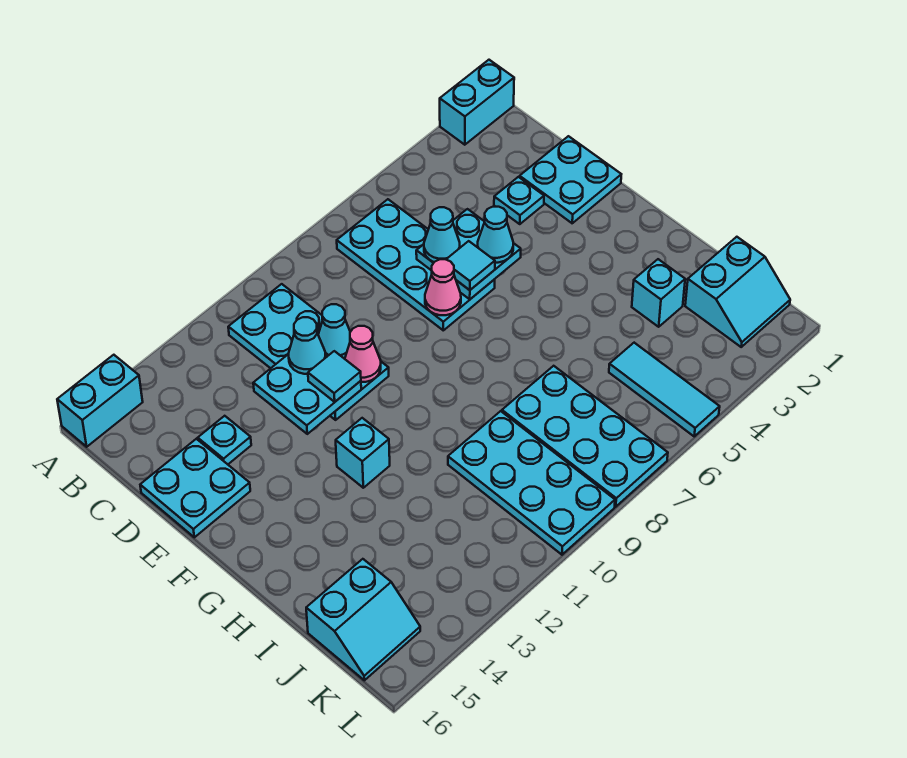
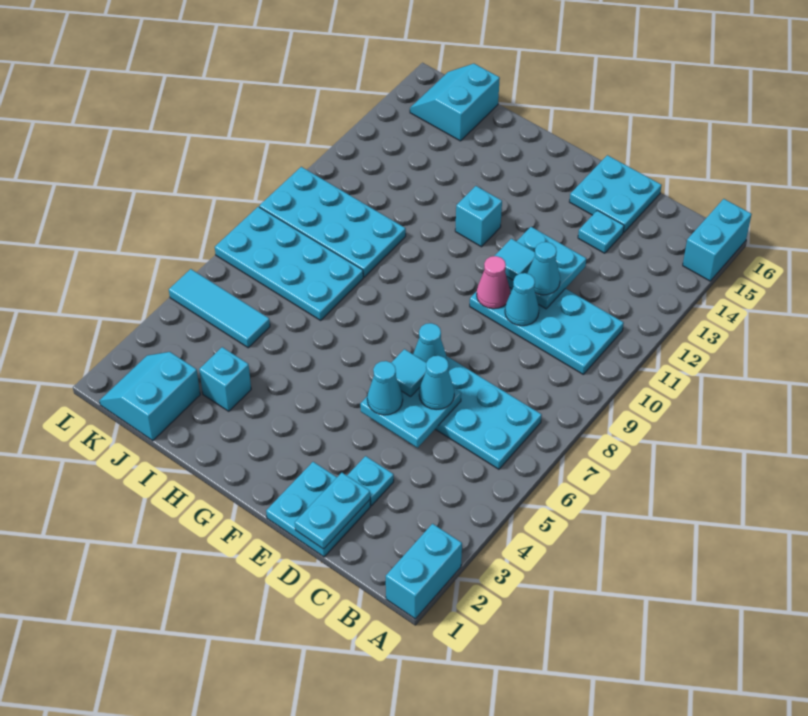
none -> cyan plate D1:D2 level 2
pink cone E7 level 2 -> cyan cone E7 level 2

